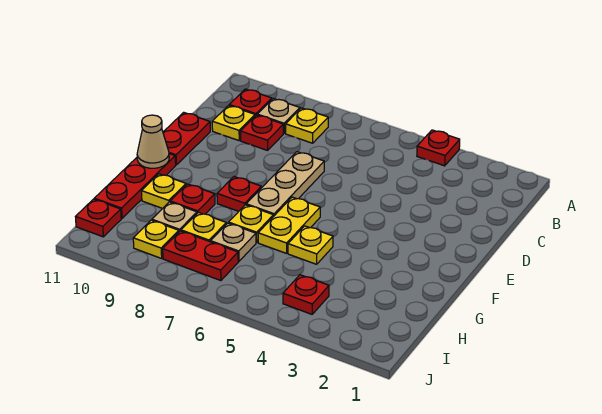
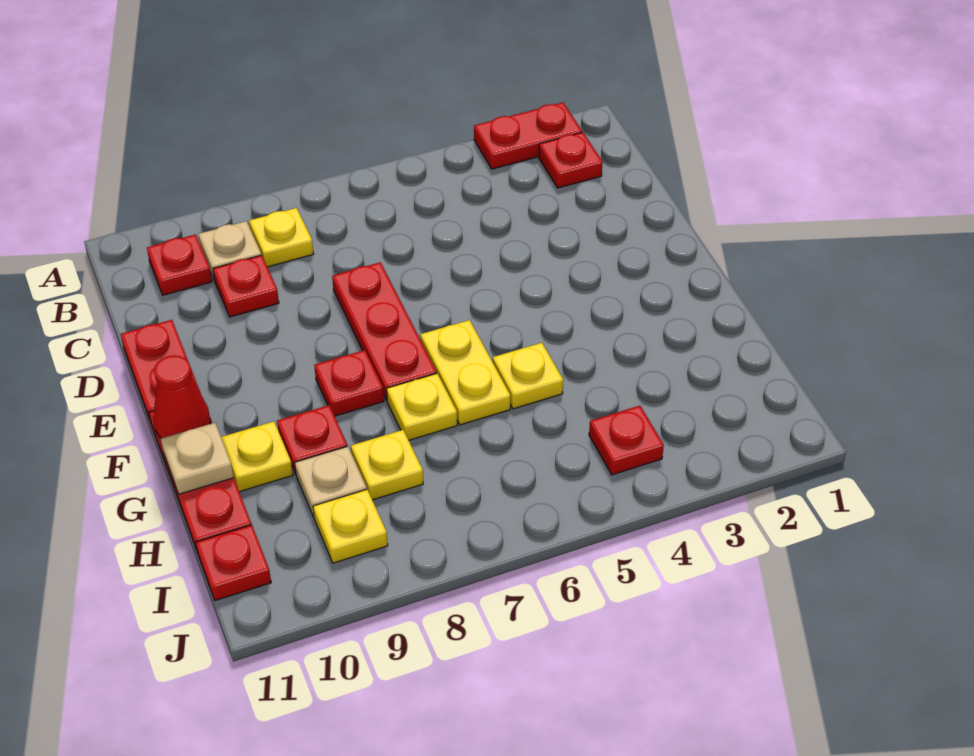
red plate A4 level 1 -> red plate B2 level 1
yellow plate C10 level 1 -> none
tan plate D7:F7 level 1 -> red plate D7:F7 level 1
tan cone F11 level 2 -> red cone F11 level 2
tan plate H7 level 1 -> tan plate G11 level 2
red plate I7:I8 level 1 -> red plate A2:A3 level 1

